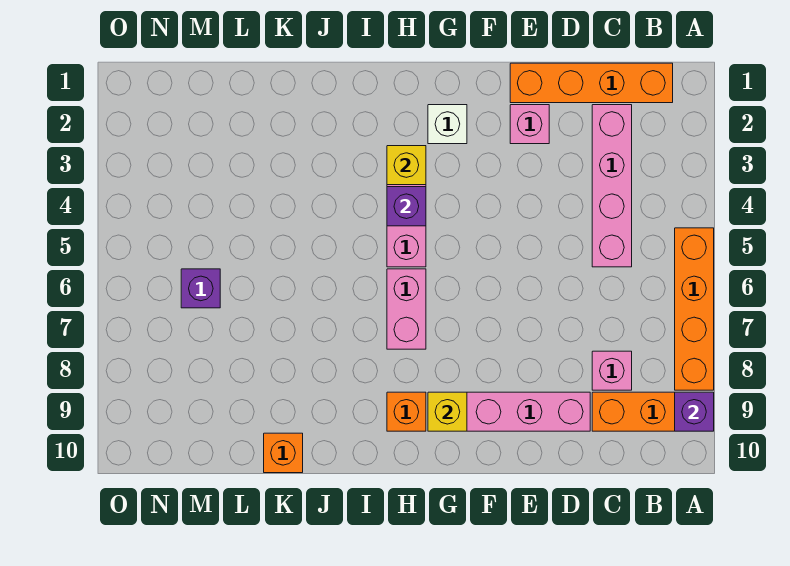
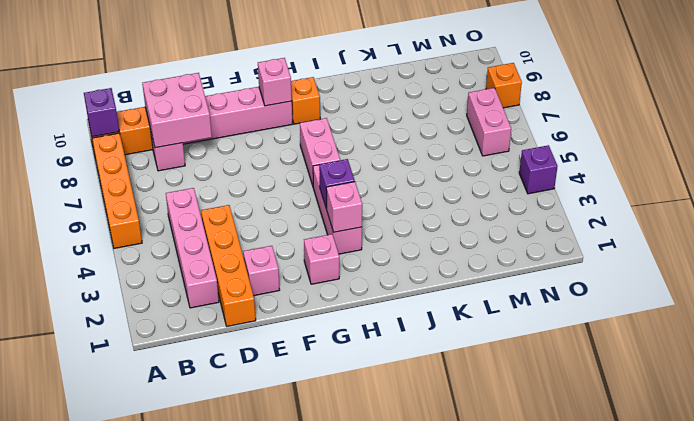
orange brick B1:E1 level 1 -> orange brick D1:D4 level 1
none -> pink brick C8:D9 level 2
white brick G2 level 1 -> pink brick G2 level 1
yellow brick G9 level 2 -> pink brick G9 level 2
yellow brick H3 level 2 -> pink brick H3 level 2
orange brick K10 level 1 -> orange brick O8 level 1
purple brick M6 level 1 -> purple brick O4 level 1
none -> pink brick N6:N7 level 1

